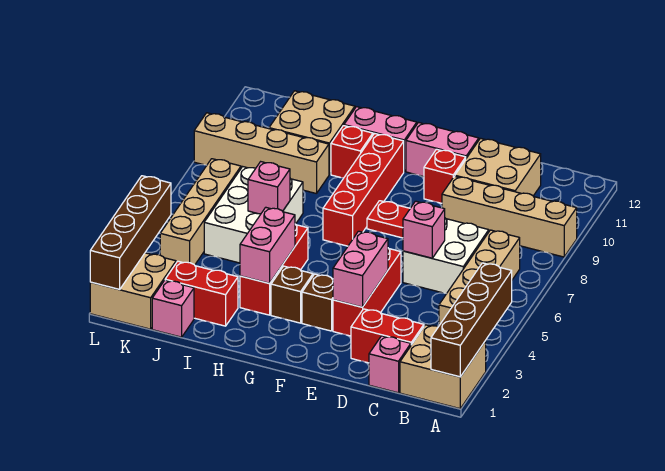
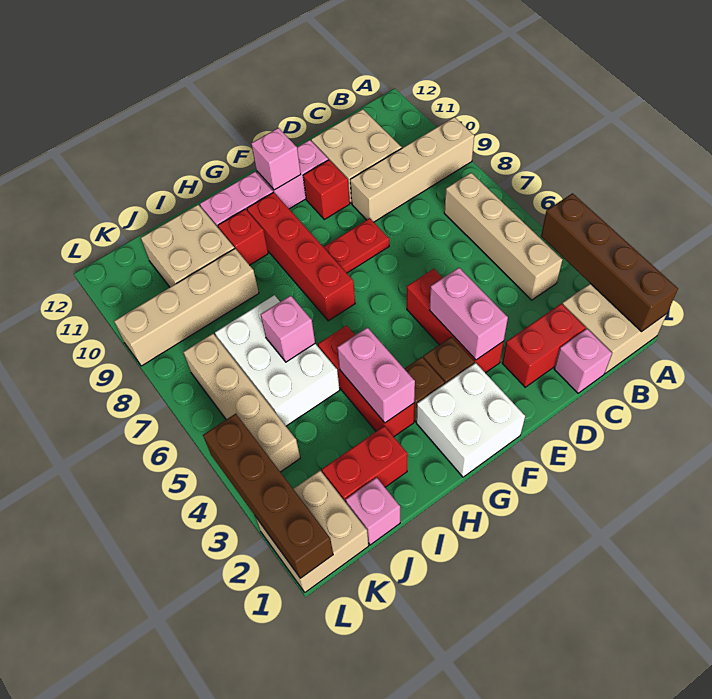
white brick C6:D7 level 1 -> white brick F1:G2 level 1
pink brick D6 level 2 -> pink brick F11 level 2

